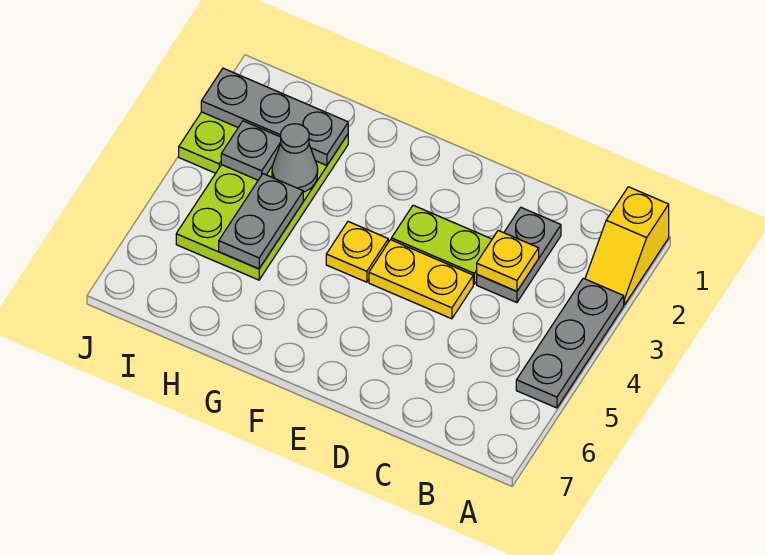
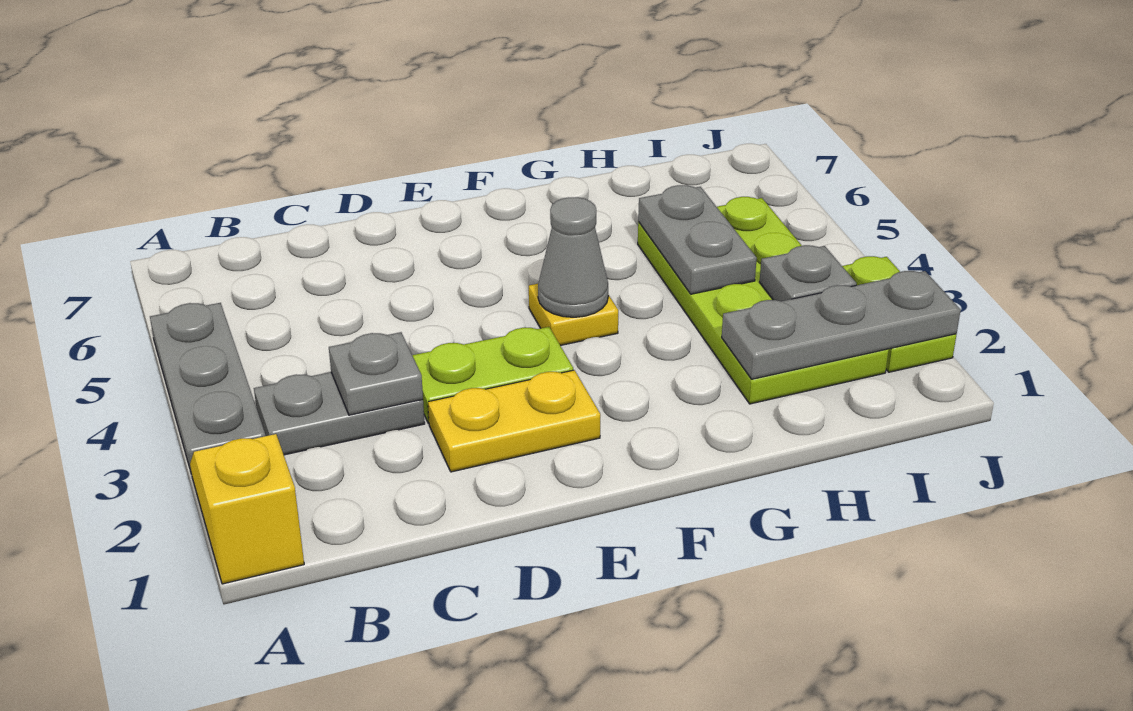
grey plate C2:C3 level 1 -> grey plate B3:C3 level 1
yellow plate C3 level 2 -> grey plate C3 level 2
yellow plate D4:E4 level 1 -> yellow plate D2:E2 level 1
grey cone H3 level 2 -> grey cone F4 level 2

